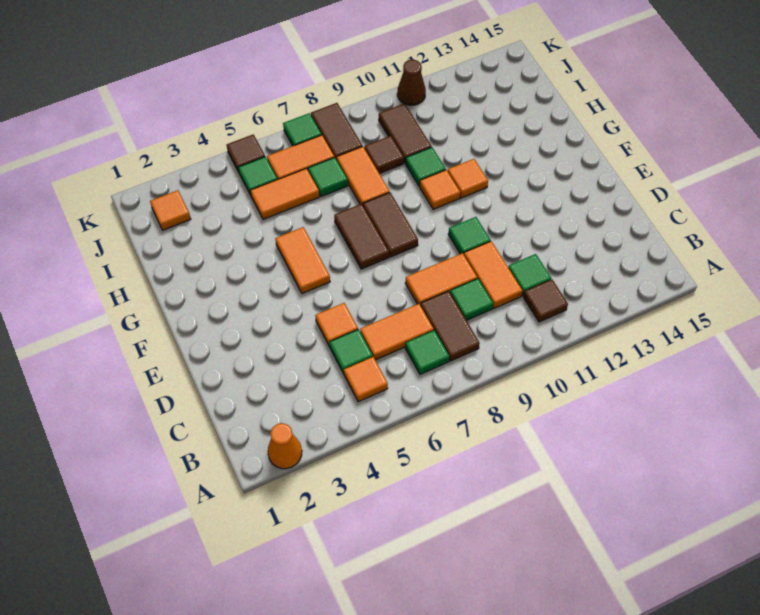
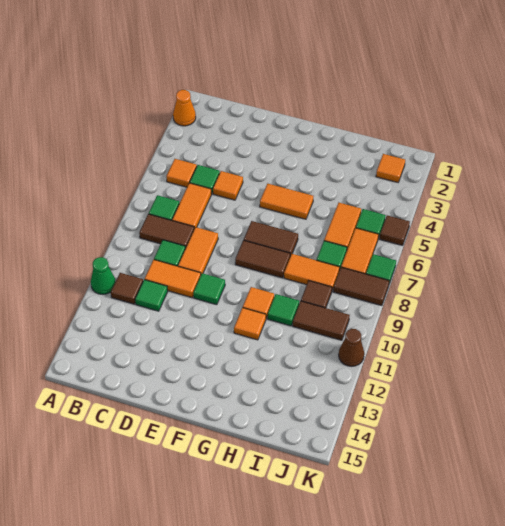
none -> green cone A11 level 1

